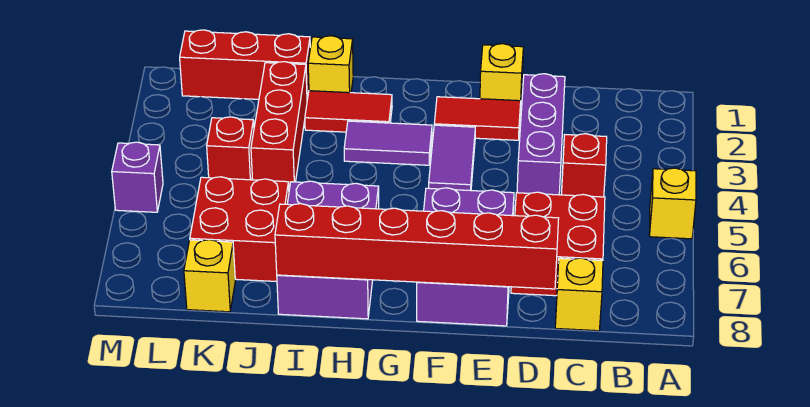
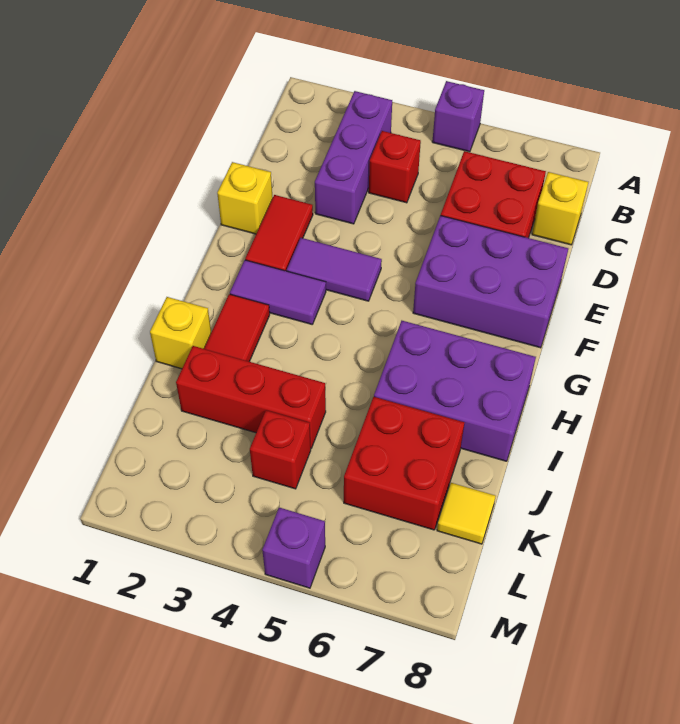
yellow brick A5 level 1 -> purple brick A5 level 1
purple brick D2:D4 level 1 -> purple brick B3:D3 level 1
red brick D8:I8 level 2 -> none
purple tile G3:H3 level 1 -> purple tile G2:G3 level 1
red brick J1:L1 level 1 -> none
yellow brick K8 level 1 -> yellow tile K8 level 1

